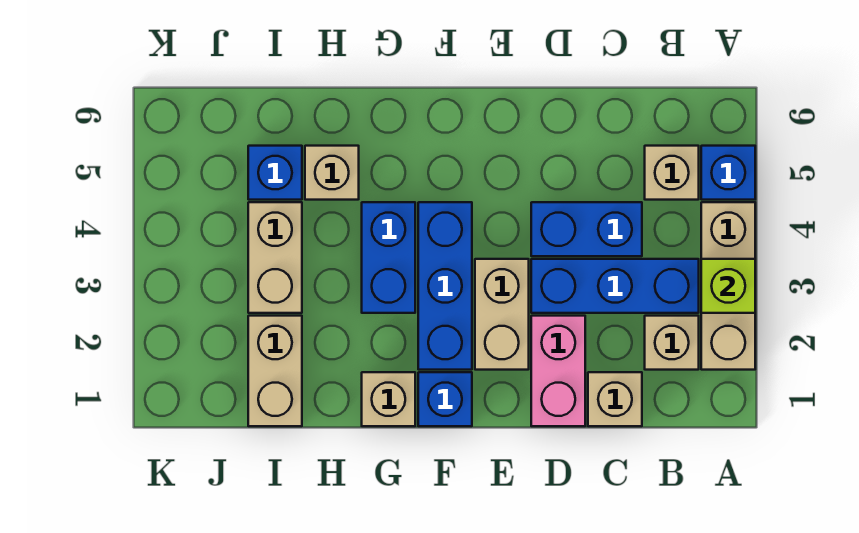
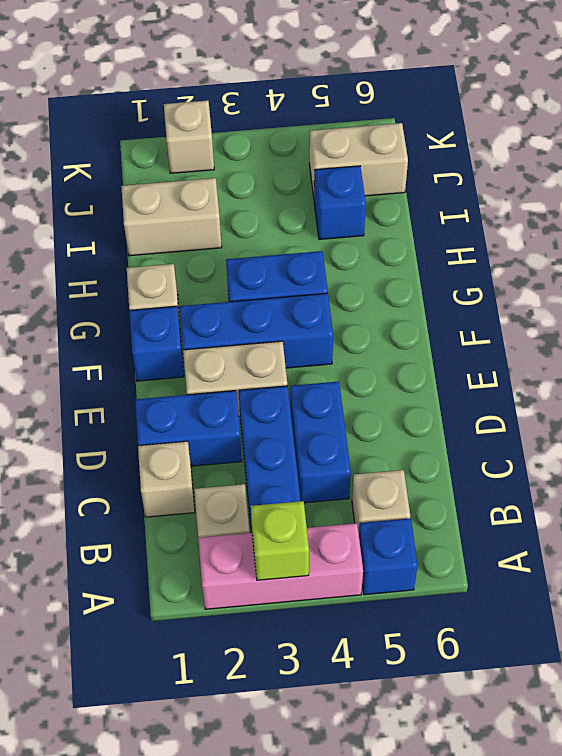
tan brick A2:A4 level 1 -> pink brick A2:A4 level 1
pink brick D1:D2 level 1 -> blue brick D1:D2 level 1
tan brick H5 level 1 -> tan brick K2 level 1
tan brick I3:I4 level 1 -> tan brick J5:J6 level 1

